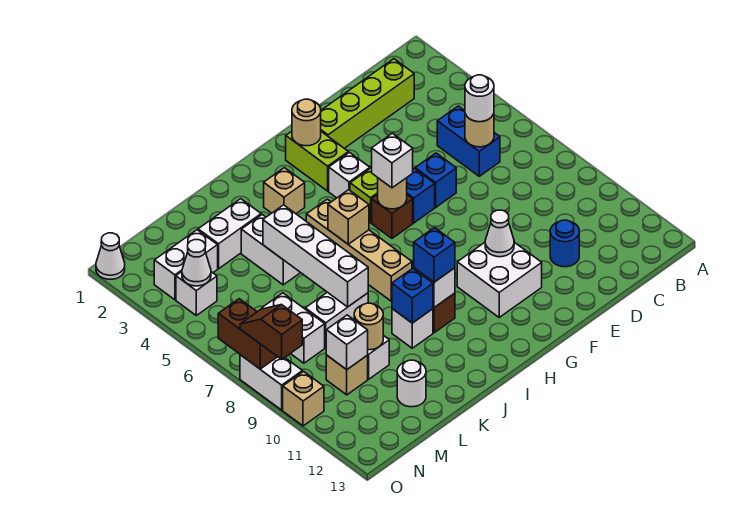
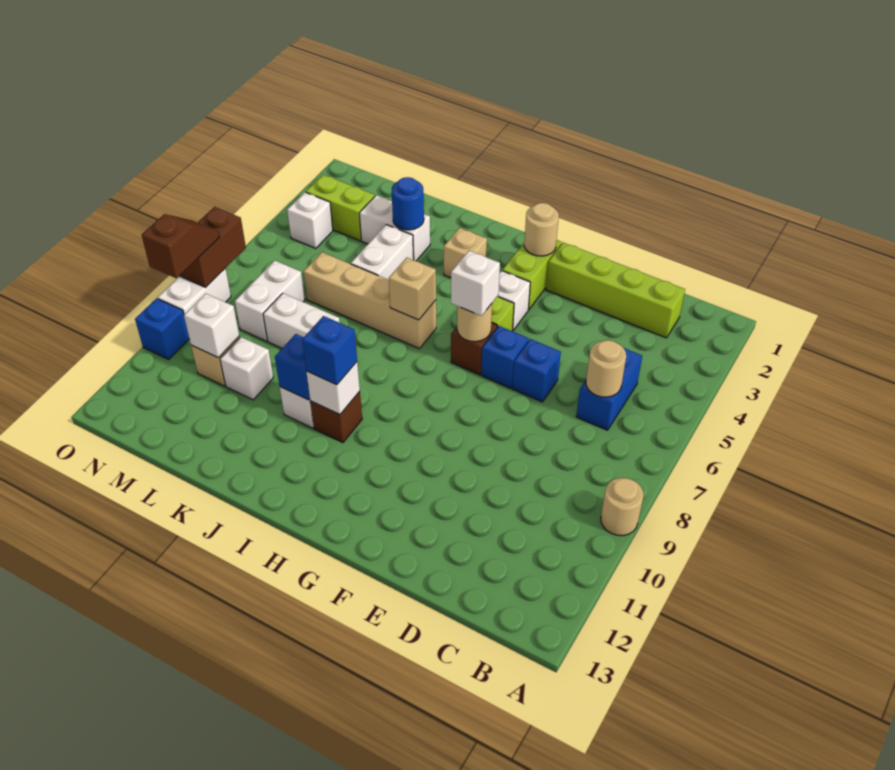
white round brick C6 level 3 -> none
blue round brick D11 level 1 -> blue round brick K3 level 2
white brick F10:G11 level 1 -> none
white cone F10 level 2 -> none
tan brick I5:I8 level 1 -> tan brick I6:L6 level 1
white brick K5:K8 level 2 -> none
tan round brick L10 level 2 -> tan round brick A9 level 1
white round brick L12 level 1 -> none
white brick M3:N3 level 1 -> lime brick M3:N3 level 1
white cone N4 level 2 -> none
white cone O1 level 1 -> none
tan brick O10 level 1 -> blue brick O10 level 1

